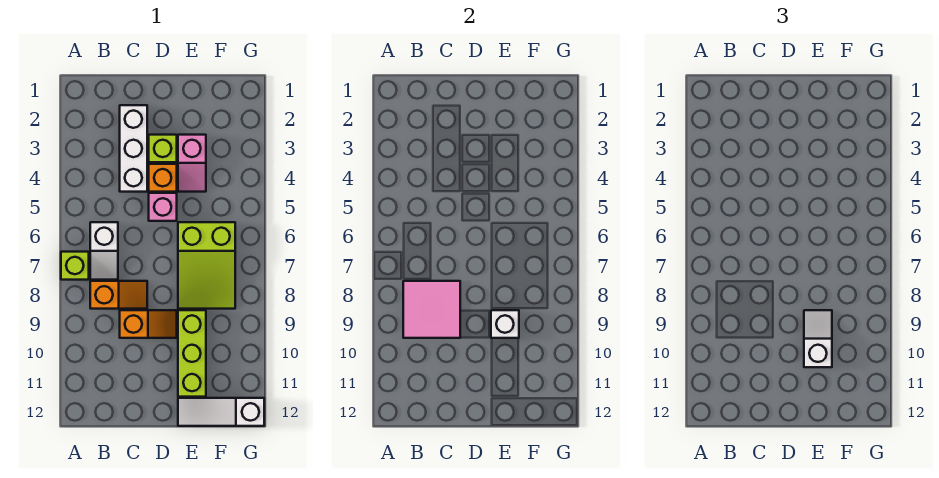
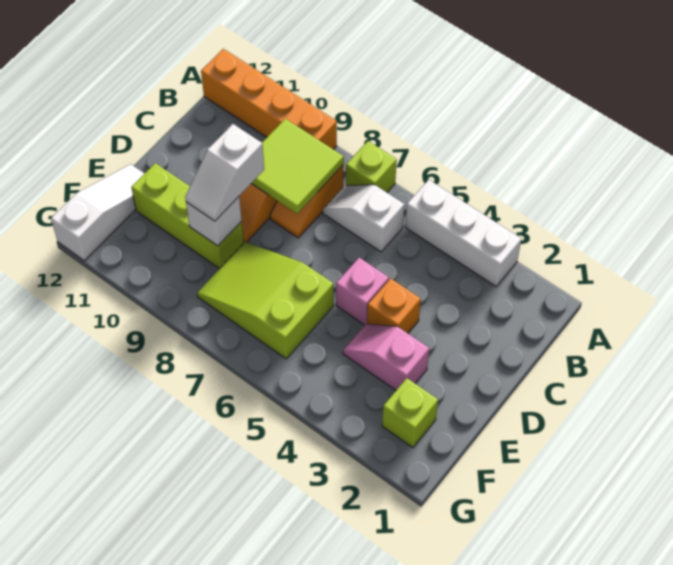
none -> orange brick A9:A12 level 1
pink tile B8:C9 level 2 -> lime tile B8:C9 level 2
white brick C2:C4 level 1 -> white brick A3:A5 level 1
lime brick D3 level 1 -> lime brick F2 level 1
white slope E9:E10 level 3 top 10 -> white slope D9:E9 level 3 top D

